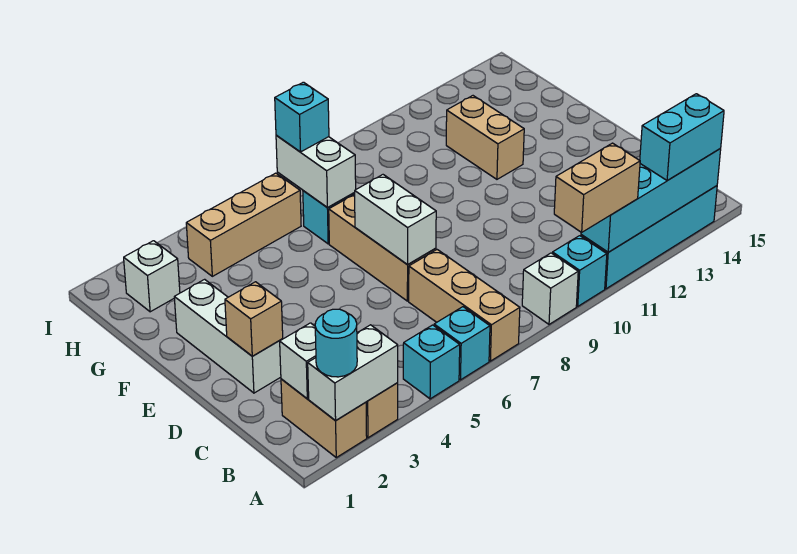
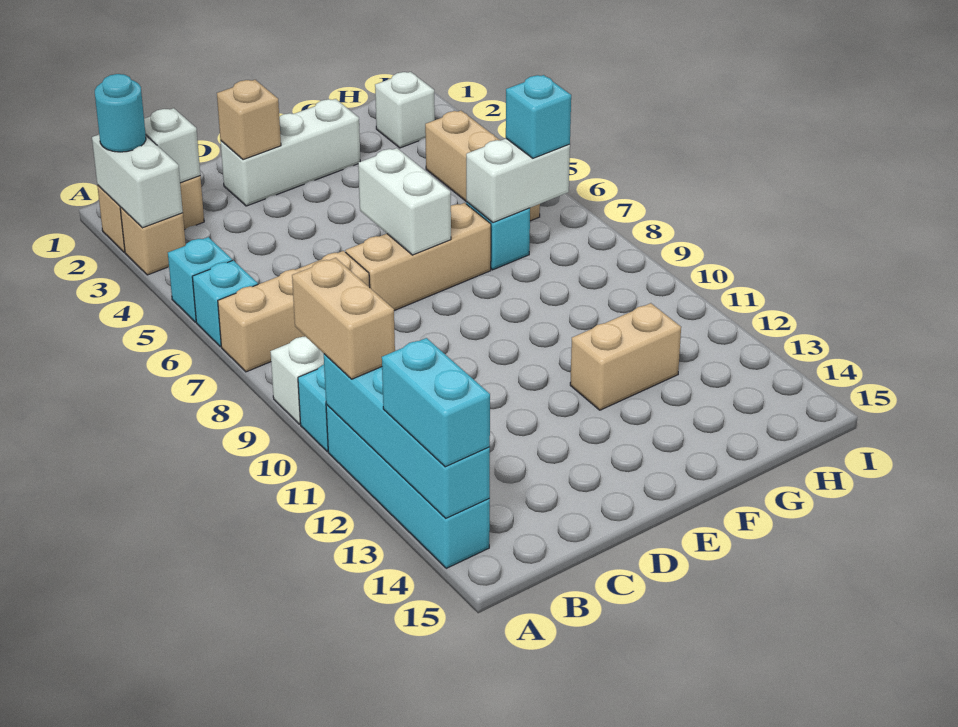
white brick D7:E7 level 2 -> white brick E6:E7 level 2

